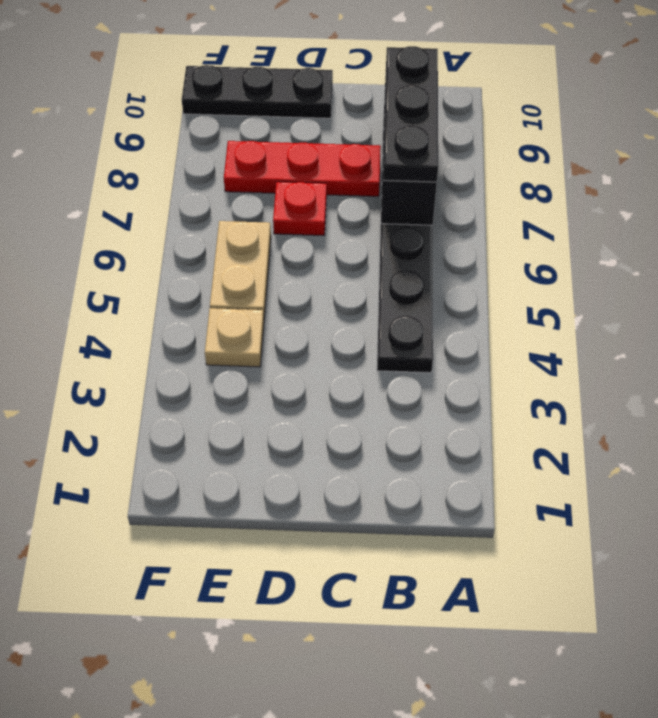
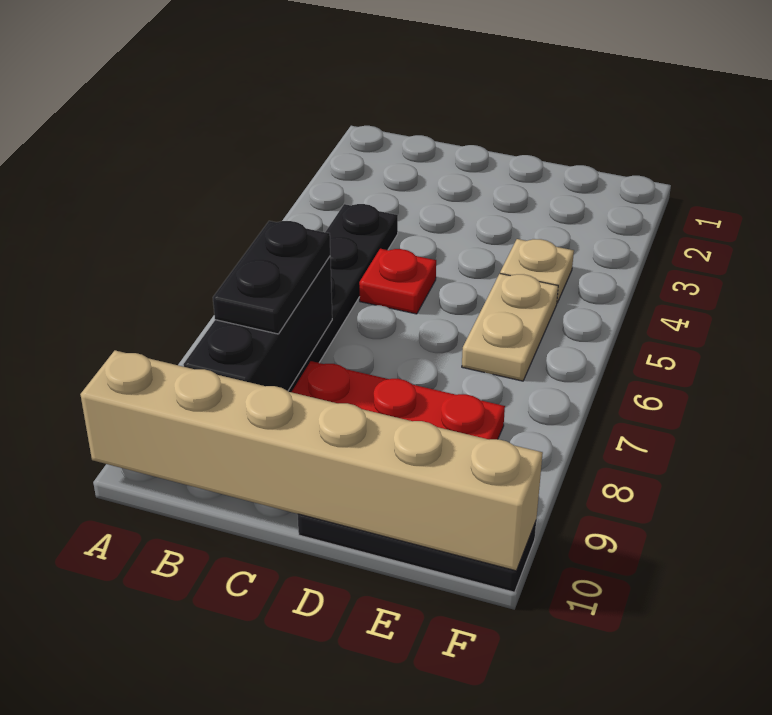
none -> tan brick A10:F10 level 2
black plate B7:B9 level 3 -> black plate B7:B8 level 3
red plate D7 level 1 -> red plate C5 level 1

